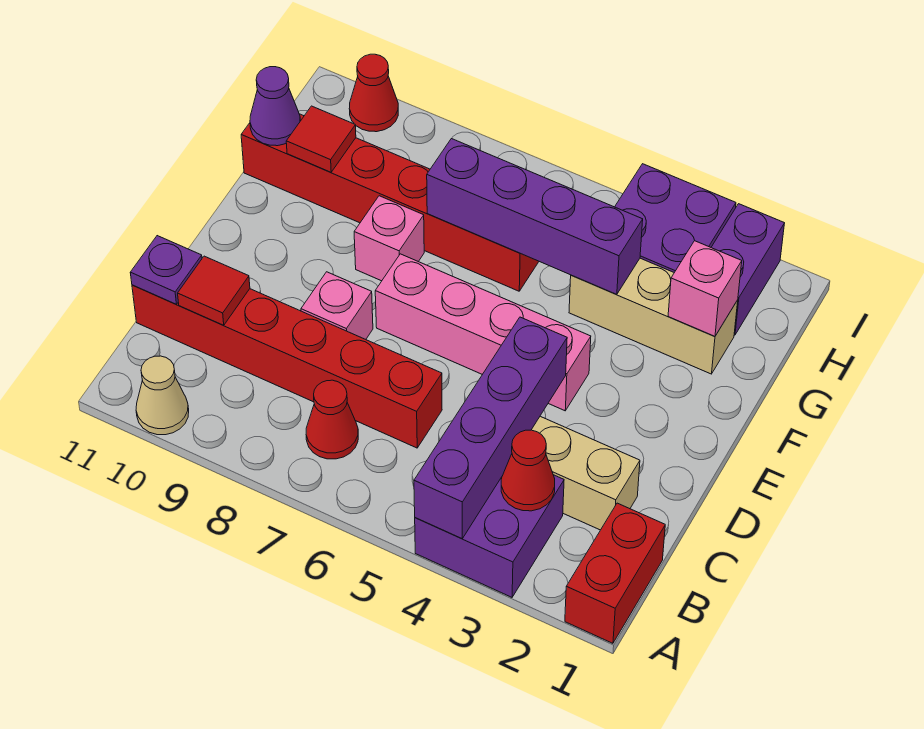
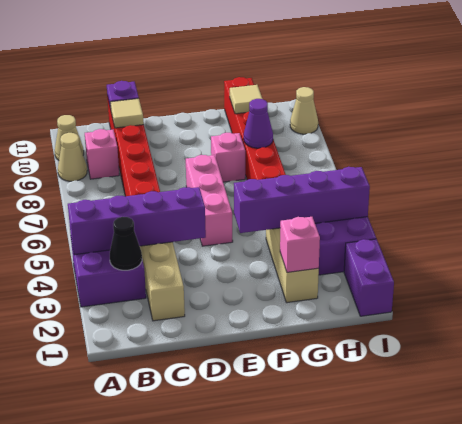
red brick A1:B1 level 1 -> none
none -> tan cone A9 level 1
red cone B3 level 2 -> black cone B3 level 2
red cone B7 level 1 -> none
red tile C10 level 2 -> tan tile C10 level 2
pink brick D8 level 1 -> pink brick B9 level 1
pink brick E4:E7 level 1 -> pink brick E5:E7 level 1
purple brick G4:G7 level 2 -> purple brick F4:I4 level 2
red tile G10 level 2 -> tan tile G10 level 2
purple cone G11 level 2 -> purple cone G8 level 2
purple brick H2:I2 level 1 -> purple brick I1:I2 level 1
red cone I10 level 1 -> tan cone I10 level 1

